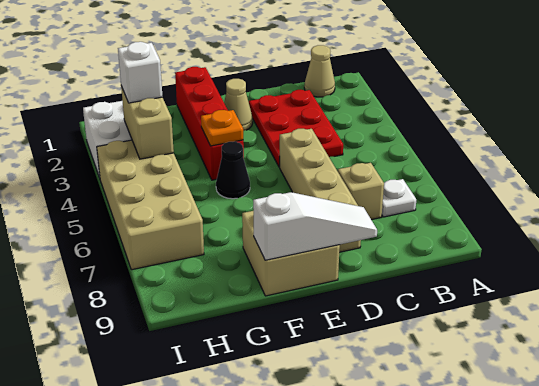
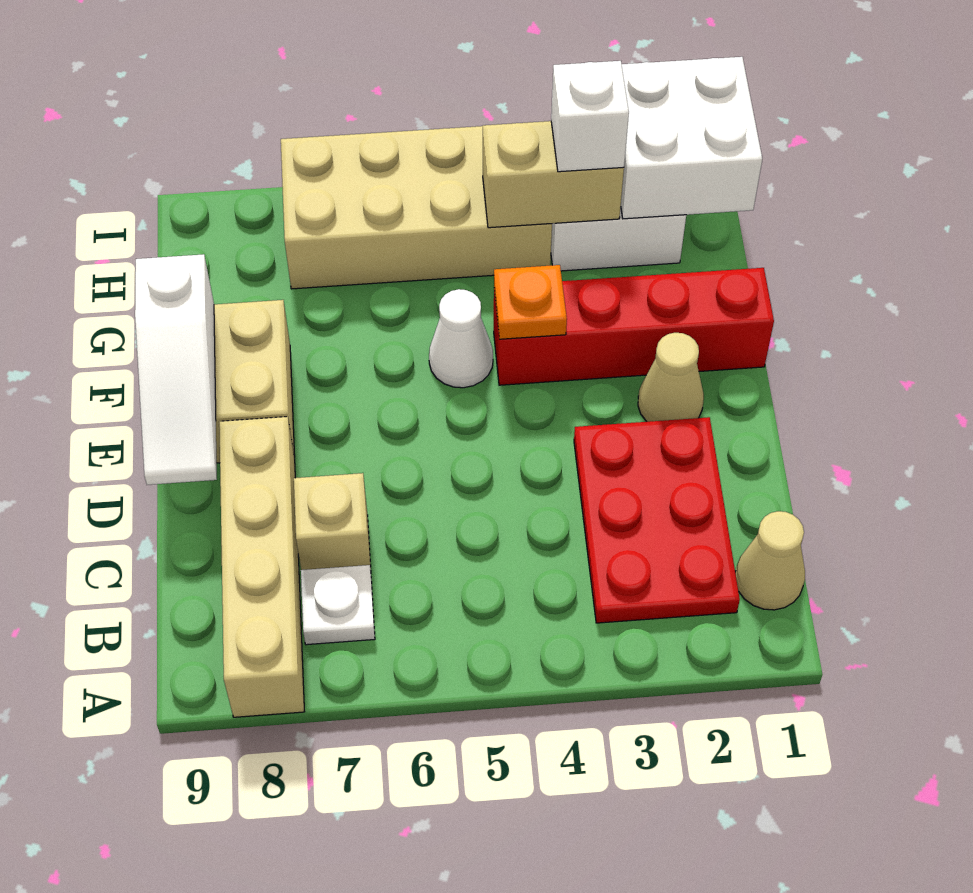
red plate C2:D4 level 1 -> red plate B2:D3 level 1
tan brick D5:D8 level 1 -> tan brick A8:D8 level 1
black cone F5 level 1 -> white cone F5 level 1
none -> white brick H1:I2 level 2

